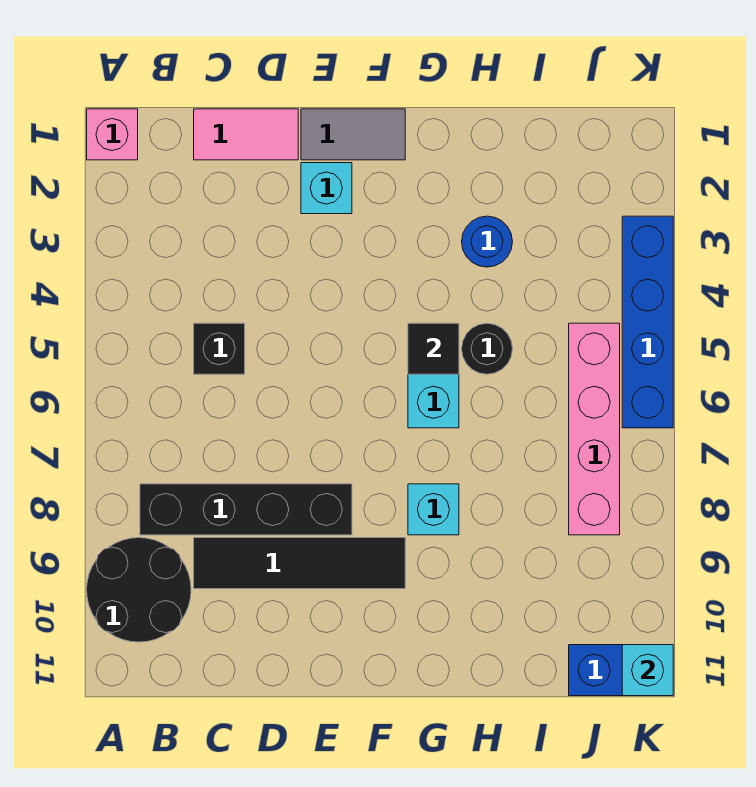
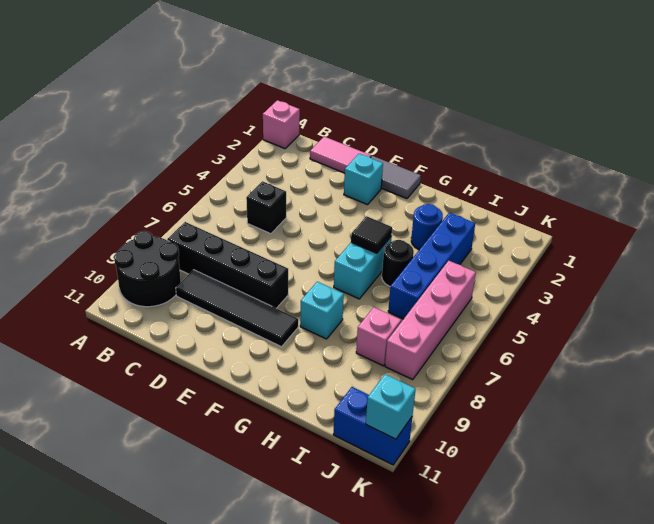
none -> pink brick I8 level 1
blue brick K3:K6 level 1 -> blue brick I3:I6 level 1

